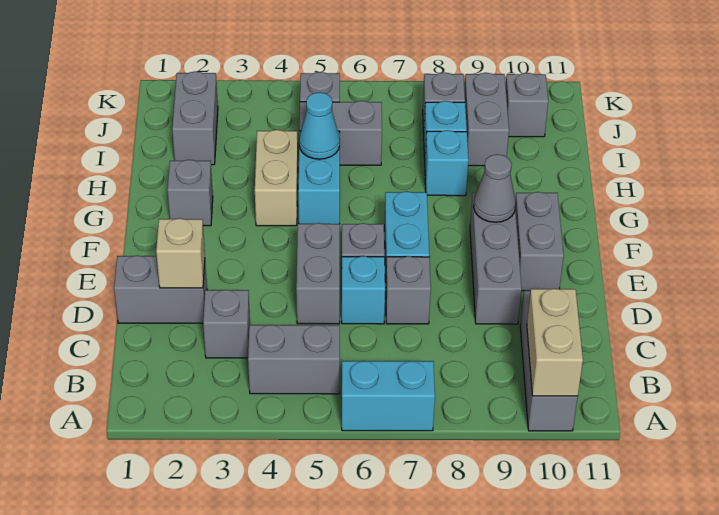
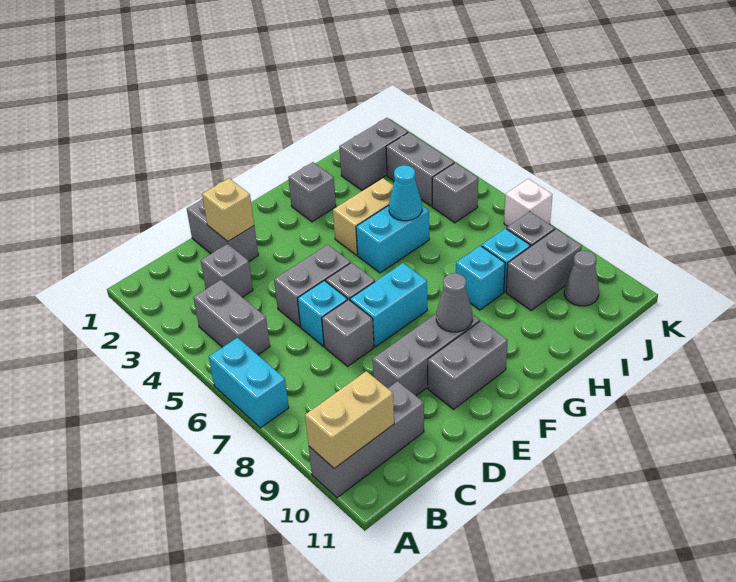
grey brick I5:I6 level 1 -> grey brick J3:J4 level 1
grey brick J10 level 1 -> grey cone J10 level 1
none -> white brick K7 level 1

